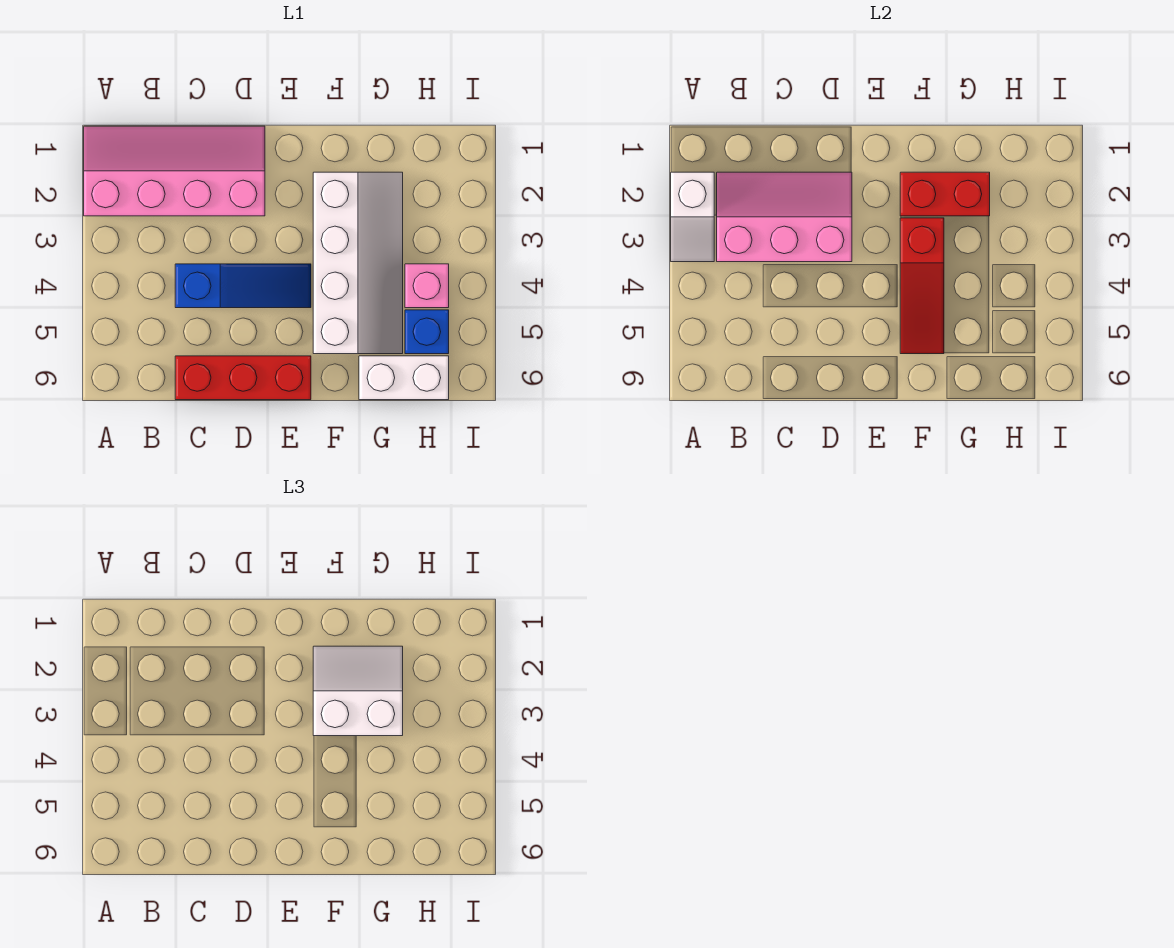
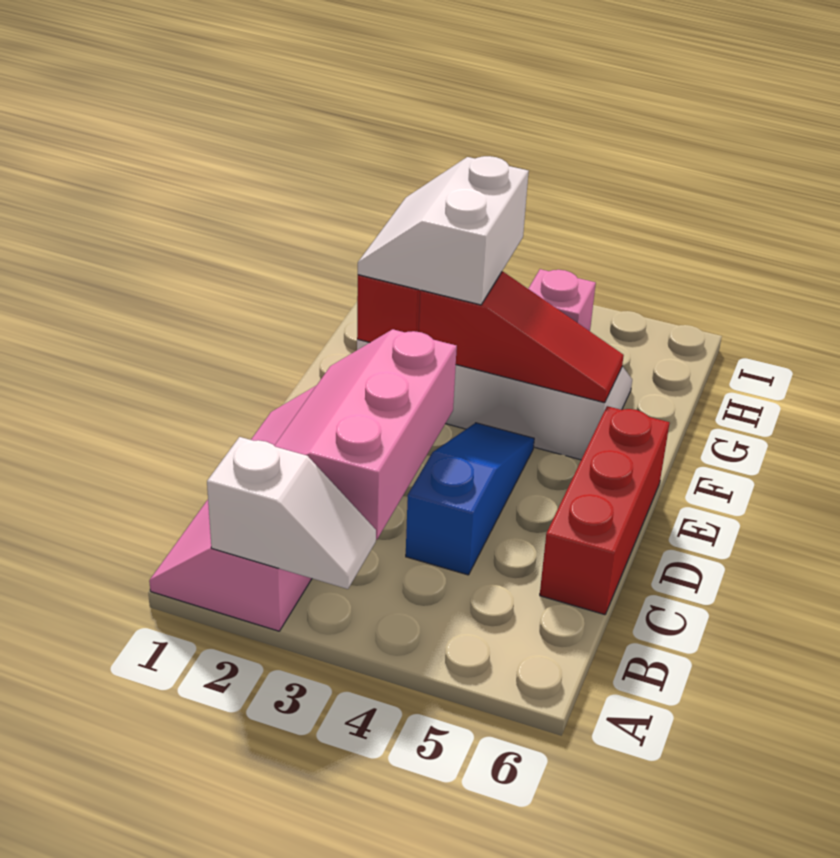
white brick G6:H6 level 1 -> none
blue brick H5 level 1 -> none

